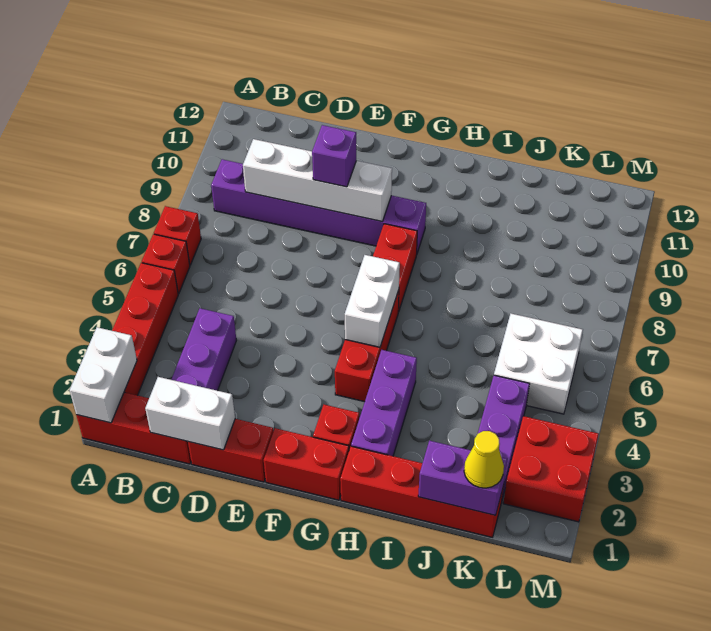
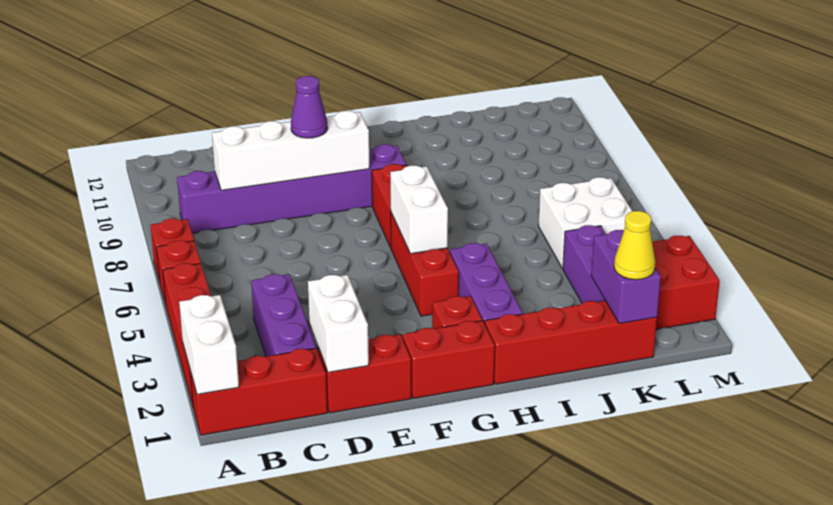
white brick C1:D1 level 2 -> white brick D1:D2 level 2
purple brick E9 level 3 -> purple cone E9 level 3
purple brick J1:K1 level 2 -> purple brick K1:K2 level 2

